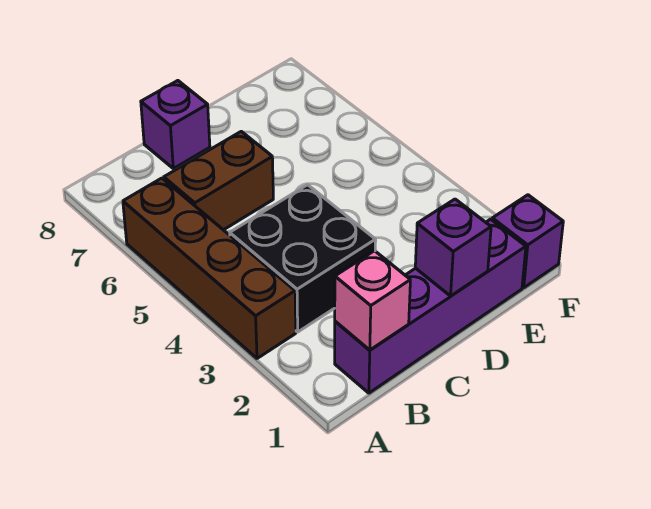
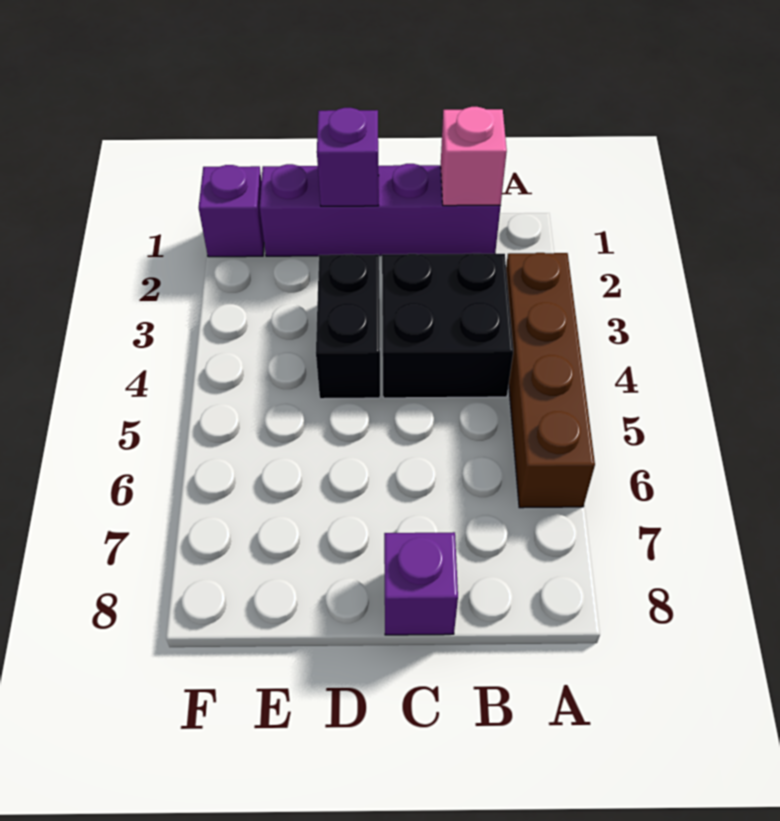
brown brick B6:C6 level 1 -> none
none -> black brick D3:D4 level 1

